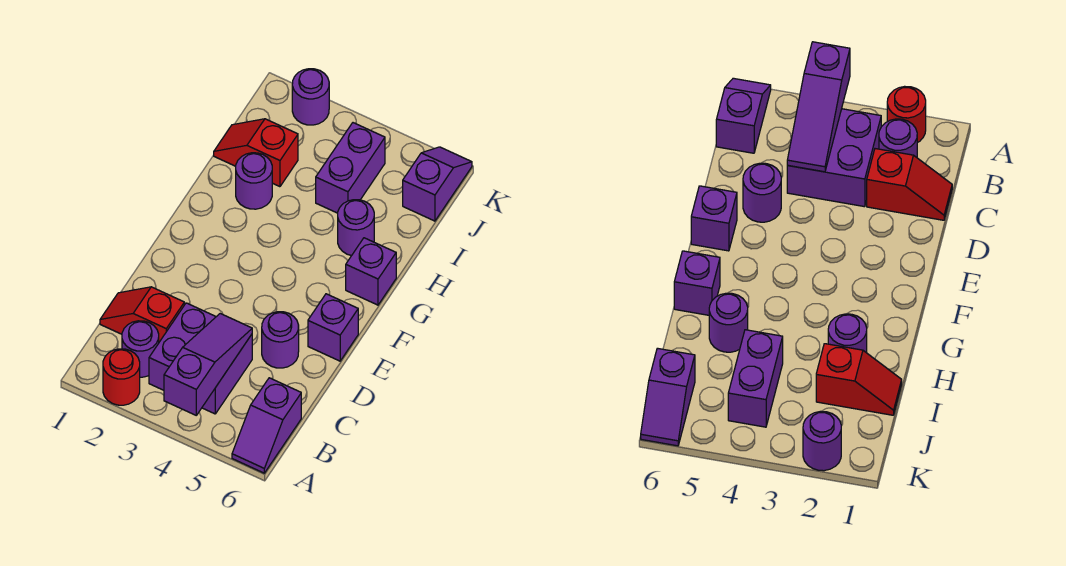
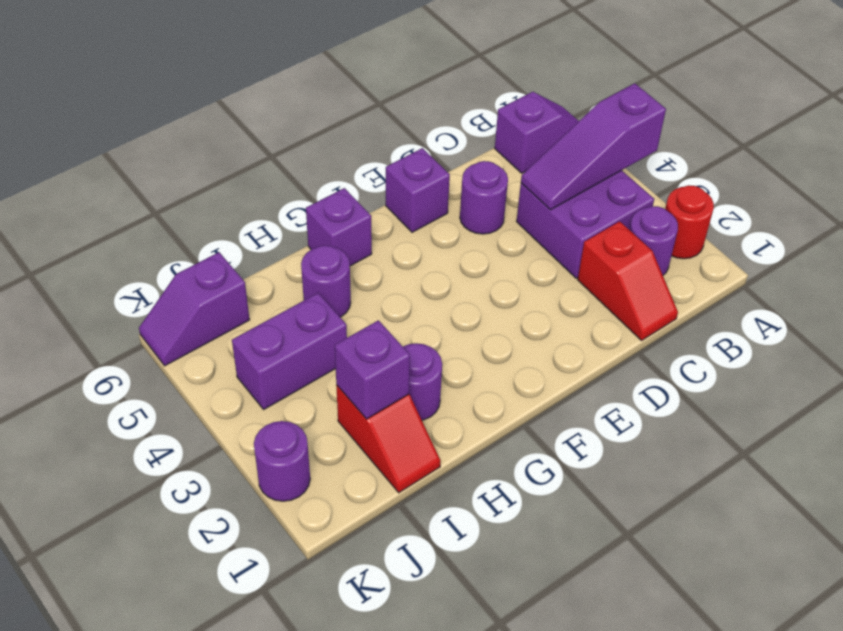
none -> purple brick I2 level 2

